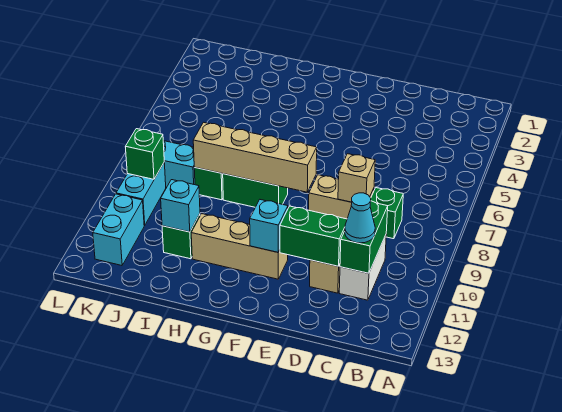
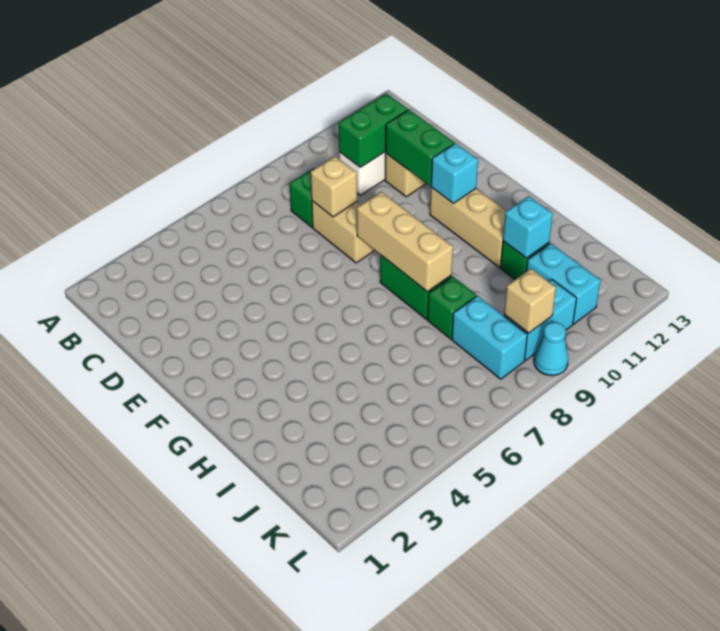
cyan cone C11 level 3 -> cyan cone L9 level 1
tan brick F8:I8 level 2 -> tan brick F8:H8 level 2
green brick K9 level 2 -> tan brick K9 level 2
cyan brick K11:K12 level 1 -> cyan brick J11:K11 level 1

